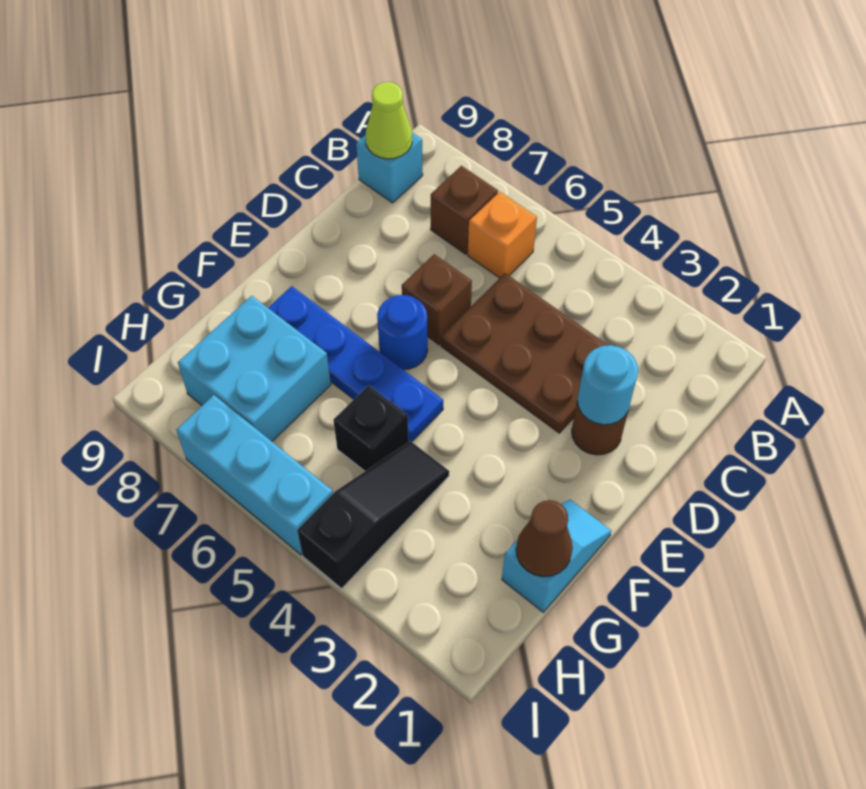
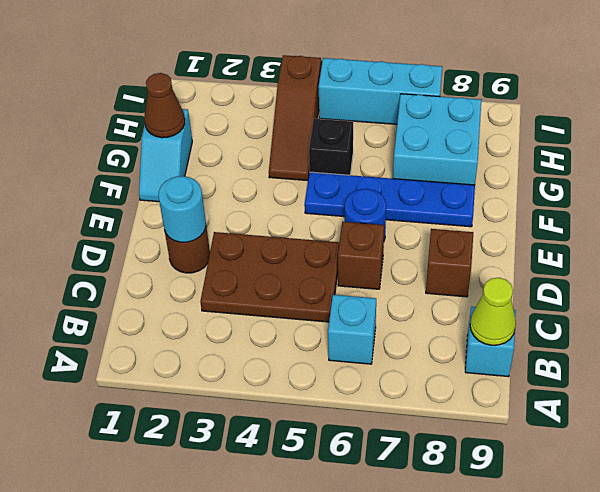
orange brick B6 level 1 -> cyan brick B6 level 1
brown brick B7 level 1 -> brown brick D8 level 1
black slope G4:I4 level 1 top I -> brown slope G4:I4 level 1 top I

